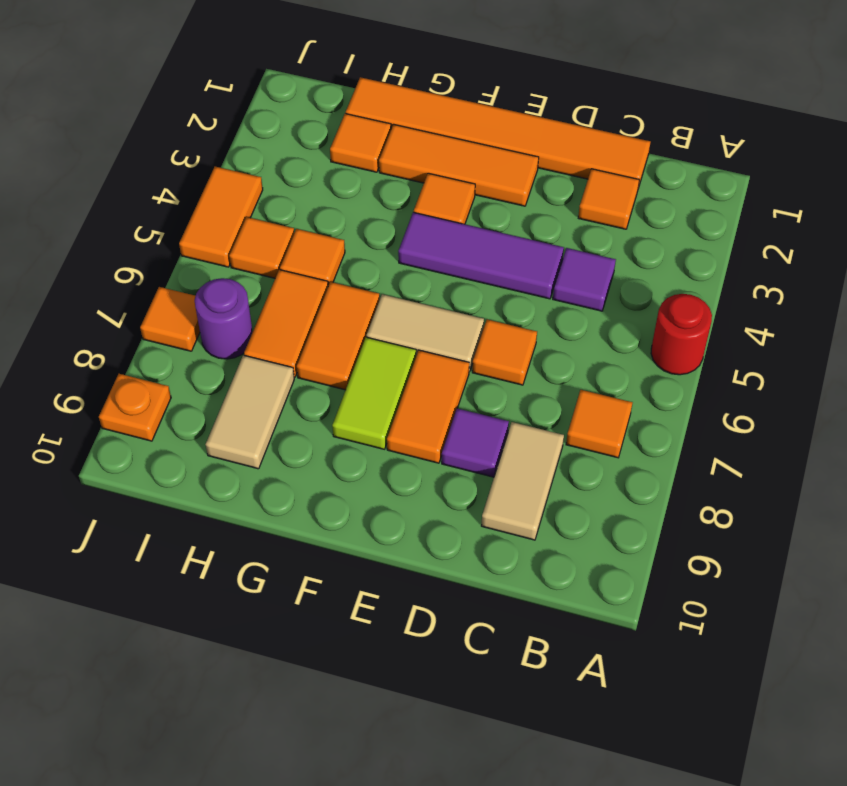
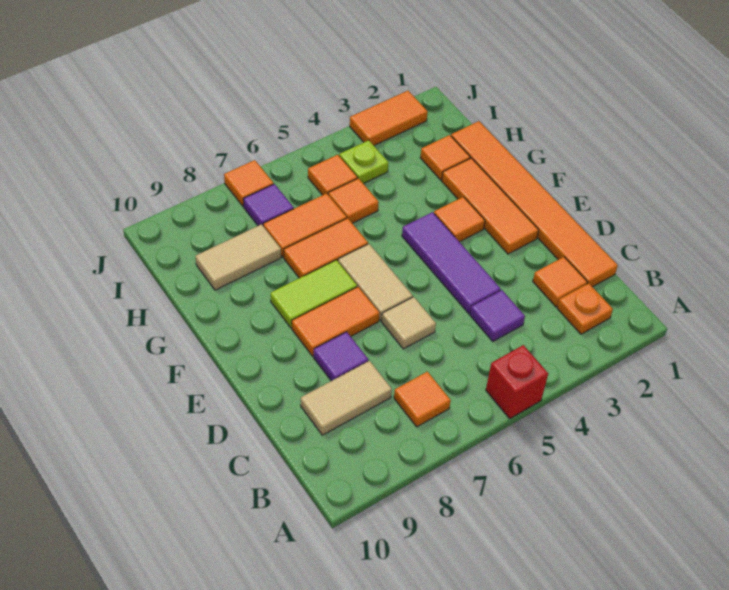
red round brick A5 level 1 -> red brick A5 level 1
orange tile D6 level 1 -> tan tile D6 level 1
none -> lime plate I4 level 1
purple round brick I7 level 1 -> purple tile I7 level 1
orange tile J4:J5 level 1 -> orange tile J2:J3 level 1
orange plate J9 level 1 -> orange plate B2 level 1

